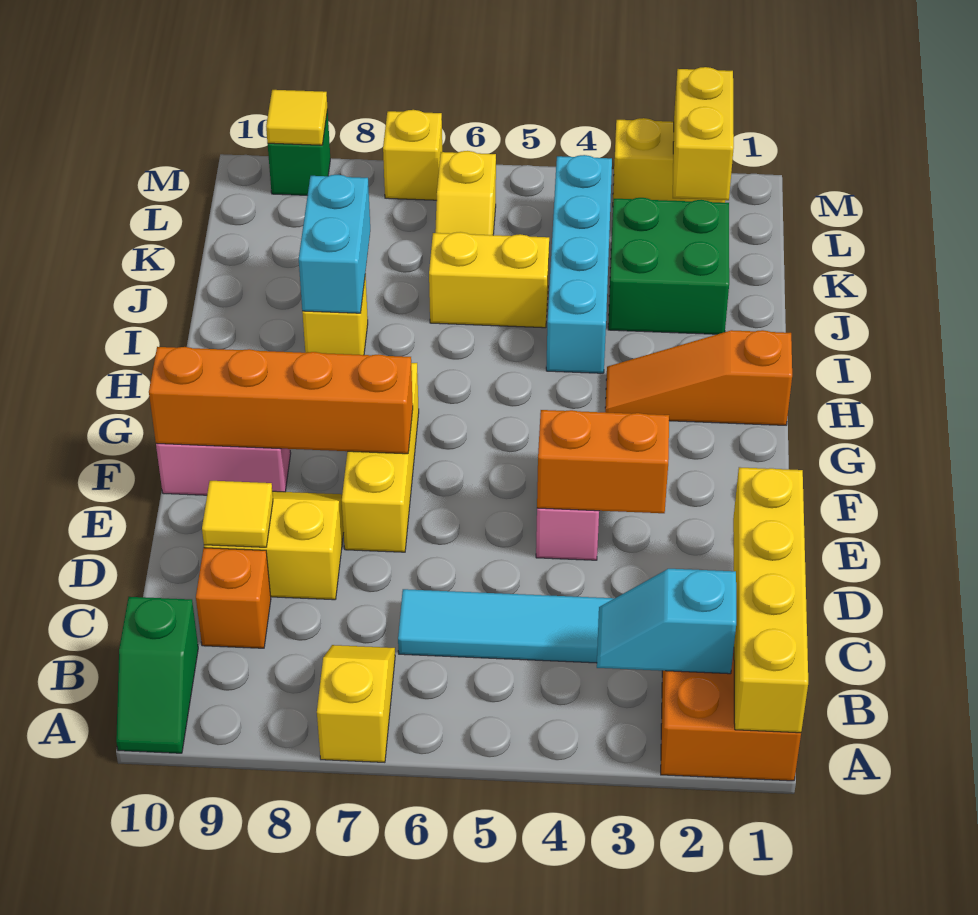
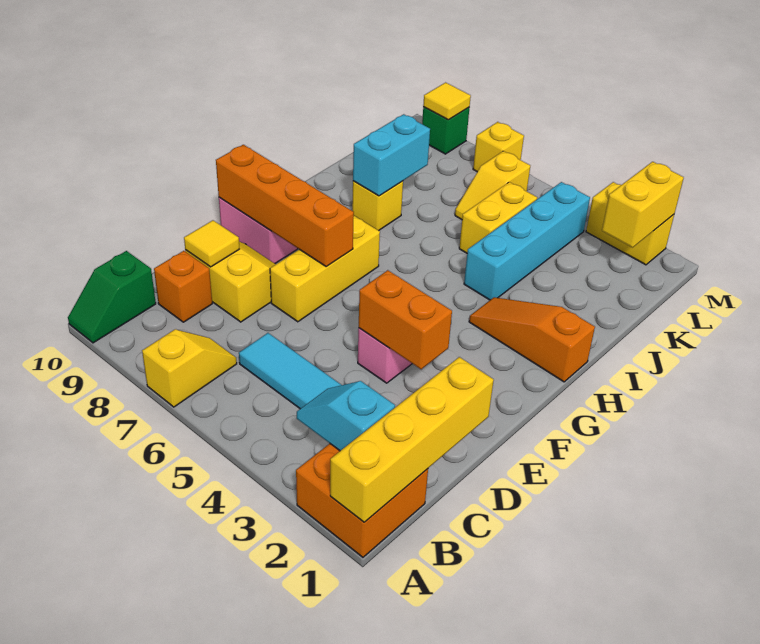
green brick J2:K3 level 1 -> none
yellow brick J5:J6 level 1 -> yellow brick J5:K5 level 1

